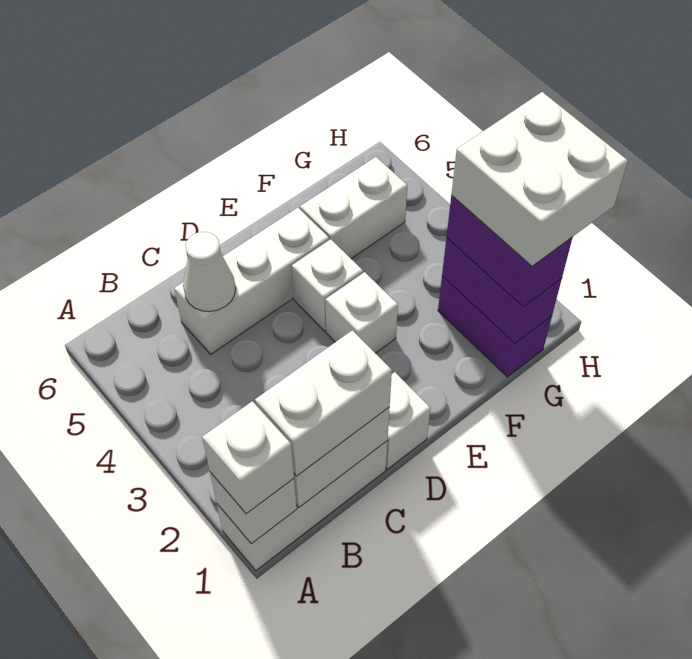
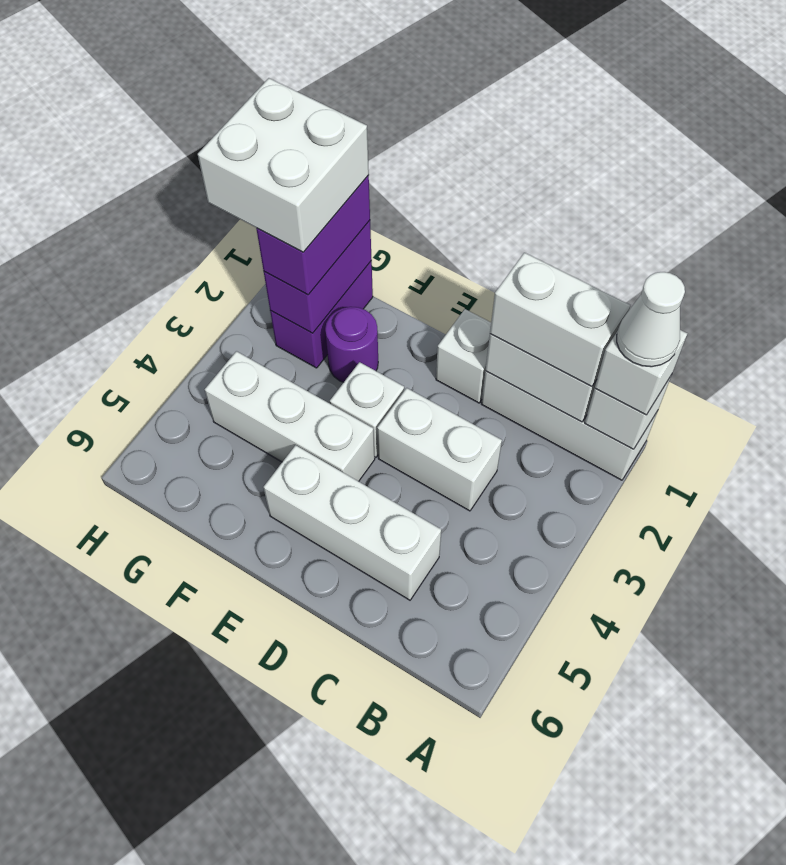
white cone C5 level 2 -> white cone A1 level 4
white brick E4 level 1 -> white brick E4:G4 level 1
none -> purple round brick F2 level 1
white brick F5:G5 level 1 -> white brick C3:D3 level 1

